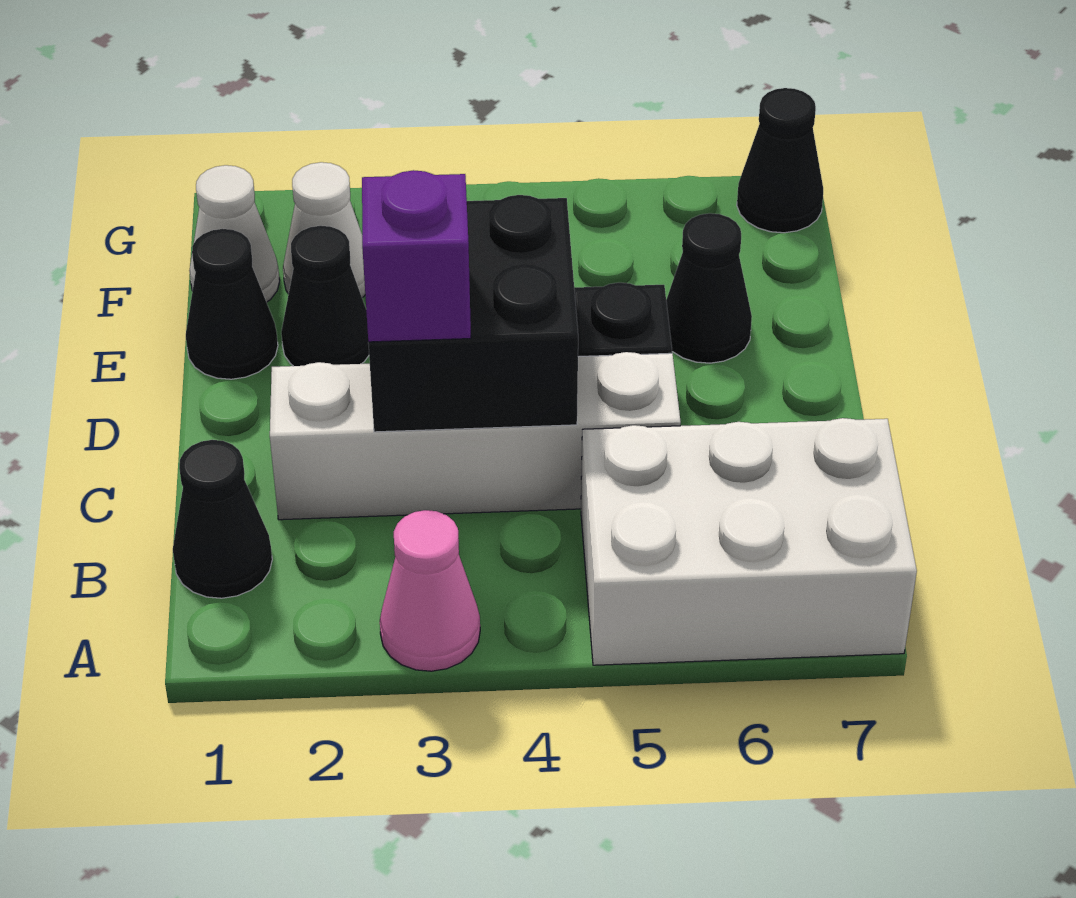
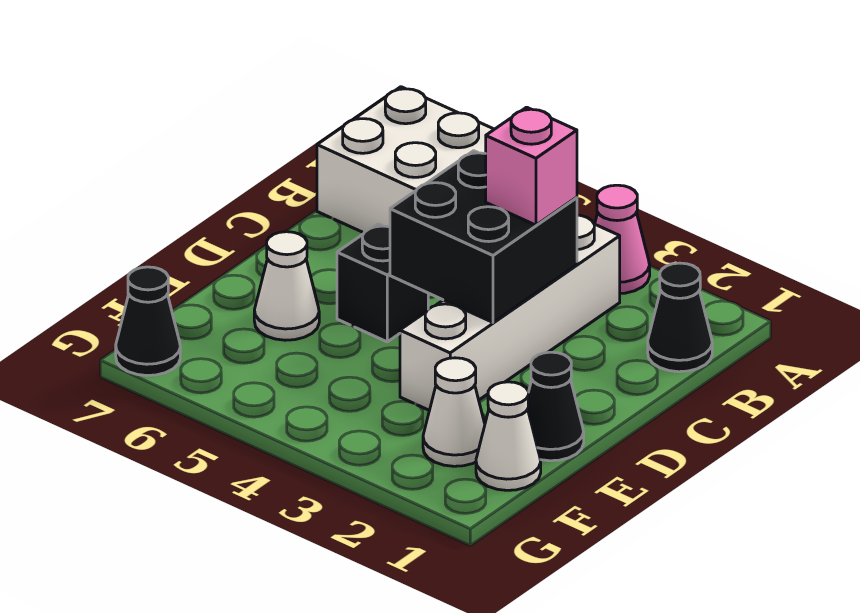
white brick C2:C5 level 1 -> white brick B3:E3 level 1
purple brick C3 level 3 -> pink brick C3 level 3
black cone E2 level 1 -> none
black cone E6 level 1 -> white cone E6 level 1

